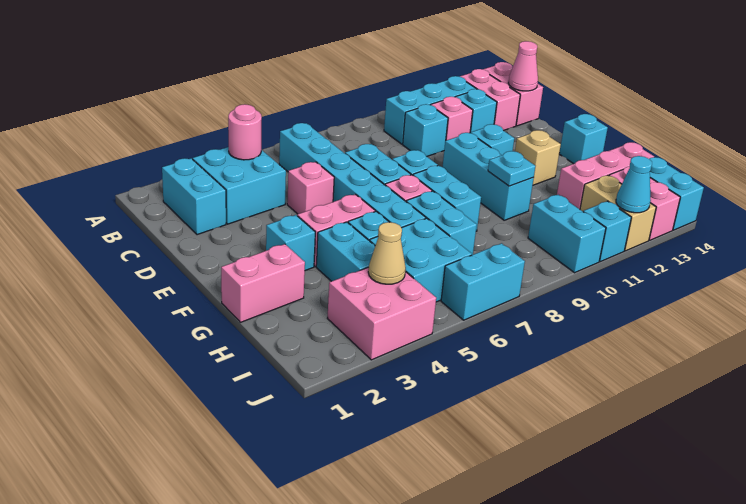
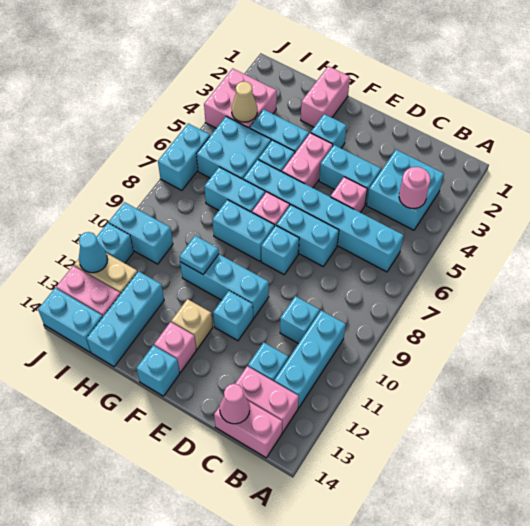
cyan brick B2:C2 level 1 -> cyan brick D4:E4 level 1
pink brick C11 level 1 -> pink brick F13 level 1
pink brick H12:H14 level 1 -> cyan brick H12:H14 level 1

